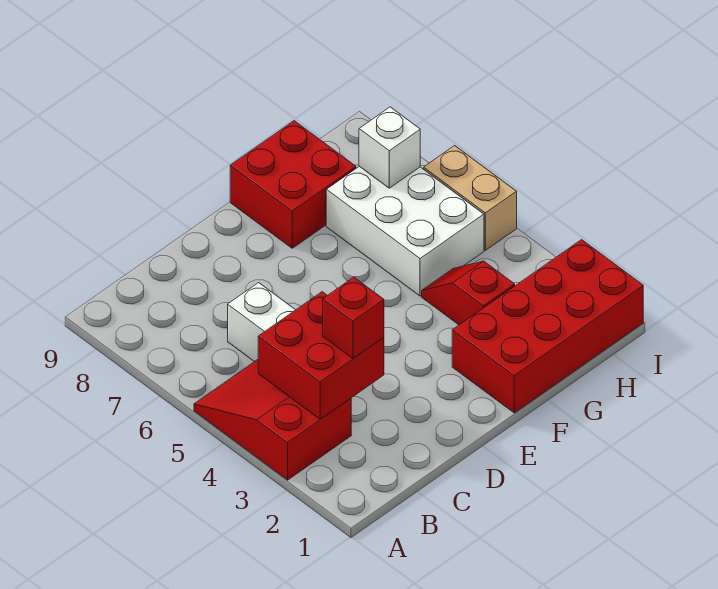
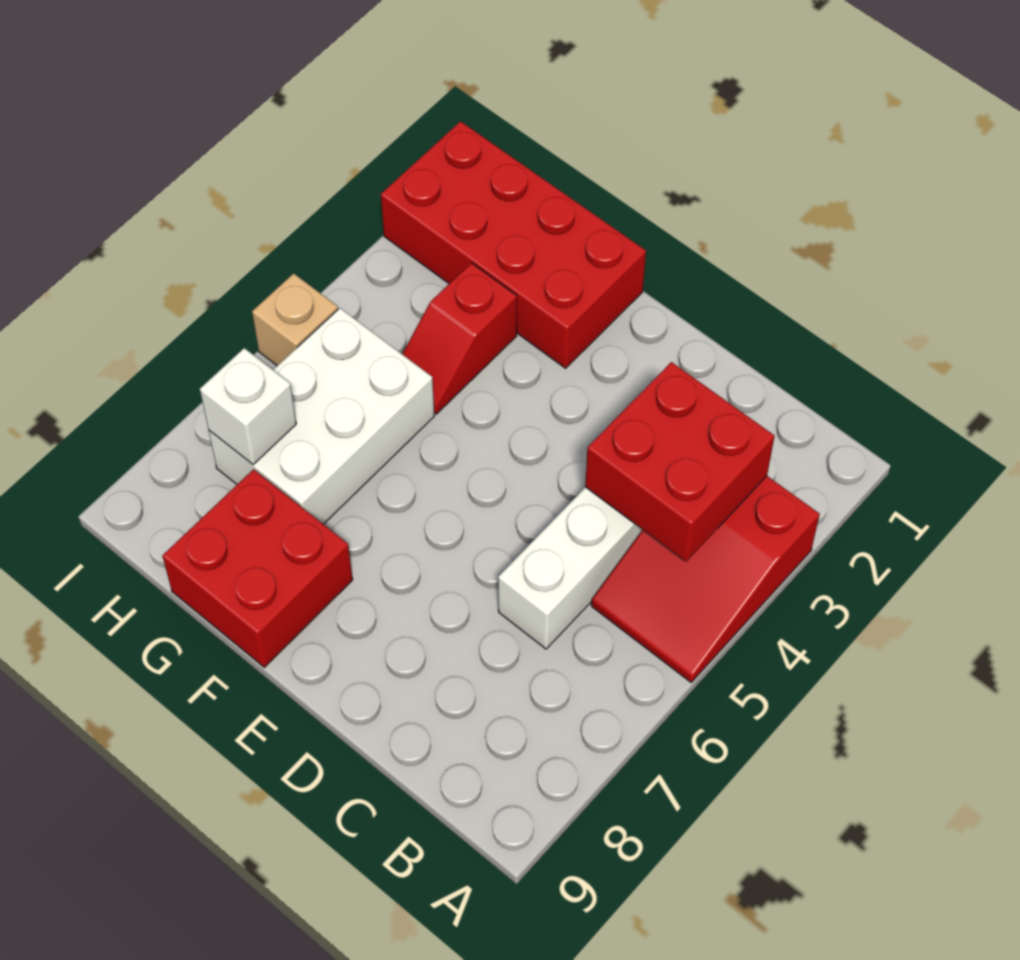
red brick C3 level 3 -> none
tan brick I5:I6 level 1 -> tan brick I5 level 1

